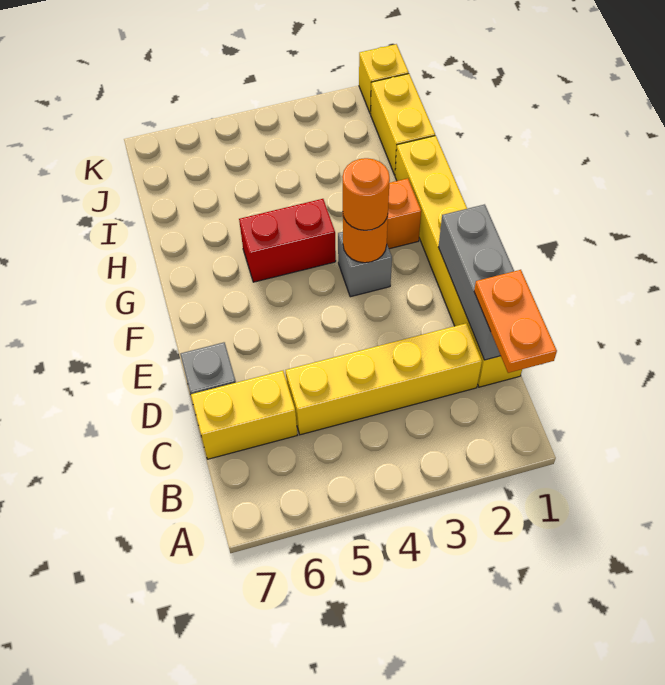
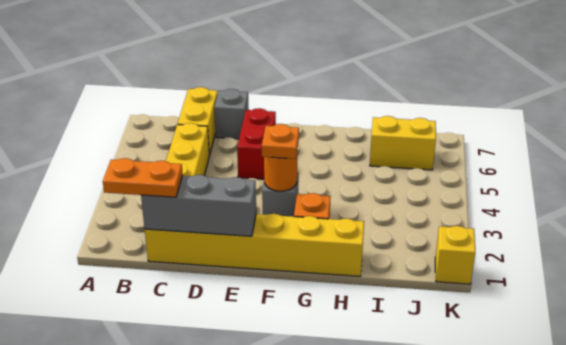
orange round brick F3 level 3 -> orange plate F3 level 3
red brick G4:G5 level 1 -> red brick E5:E6 level 1
yellow brick I1:J1 level 1 -> yellow brick I6:J6 level 1

